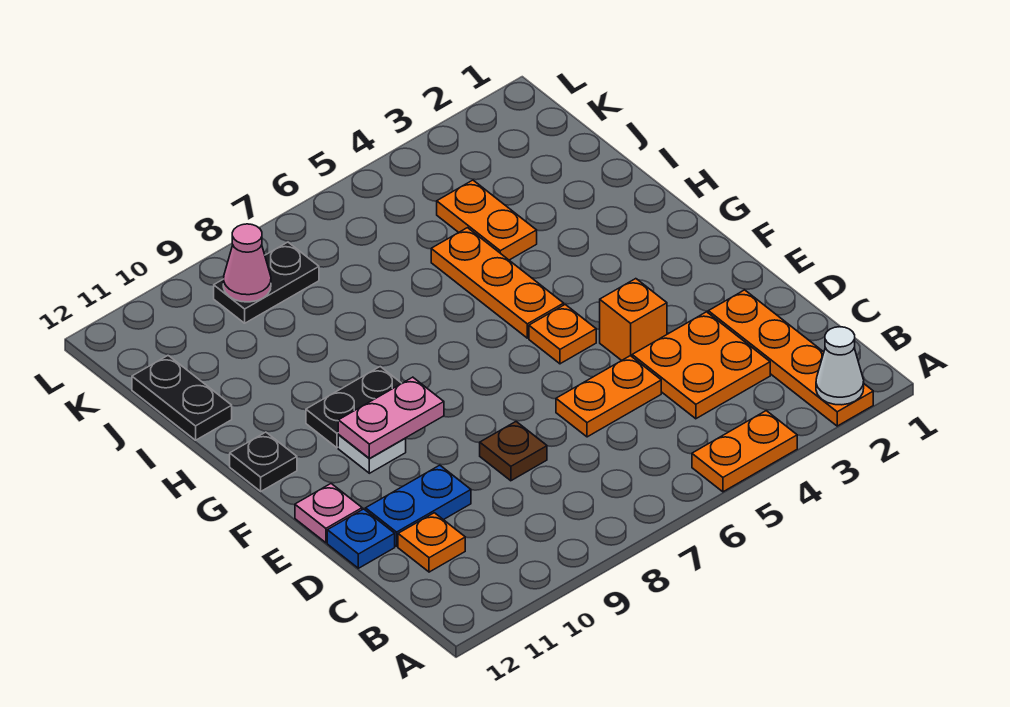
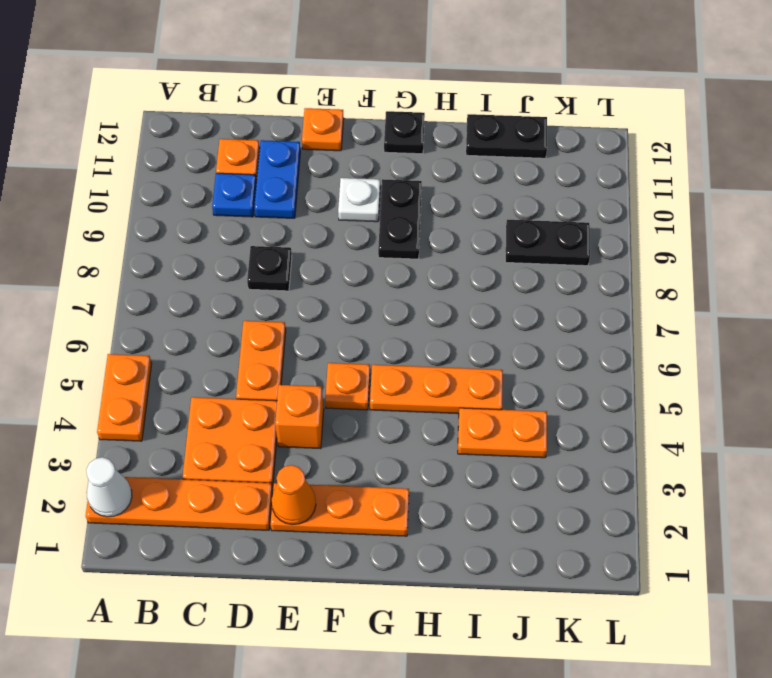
brown plate D8 level 1 -> black plate D8 level 1
blue plate D12 level 1 -> blue plate C10 level 1
none -> orange plate E2:G2 level 1
none -> orange cone E2 level 2
pink plate E12 level 1 -> orange plate E12 level 1
pink plate F9:F10 level 2 -> none
black plate K8:K9 level 1 -> black plate J9:K9 level 1
pink cone K9 level 2 -> none

